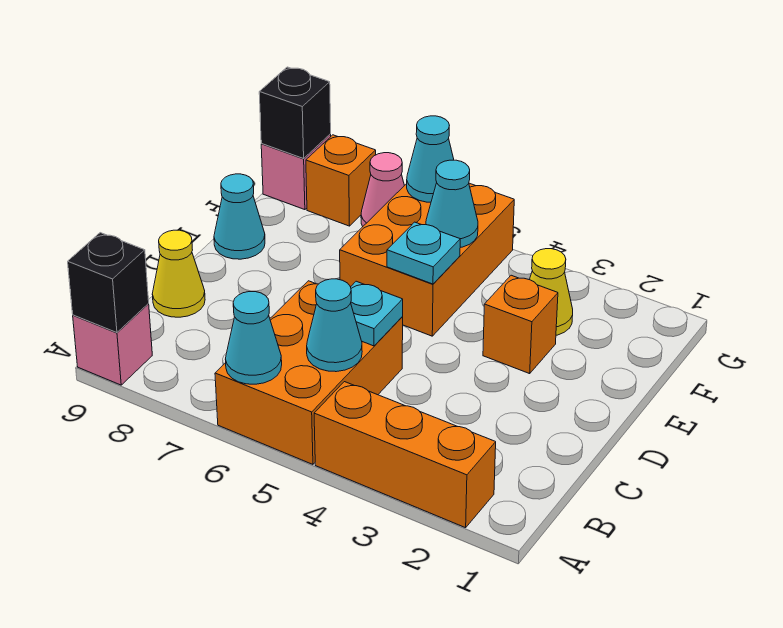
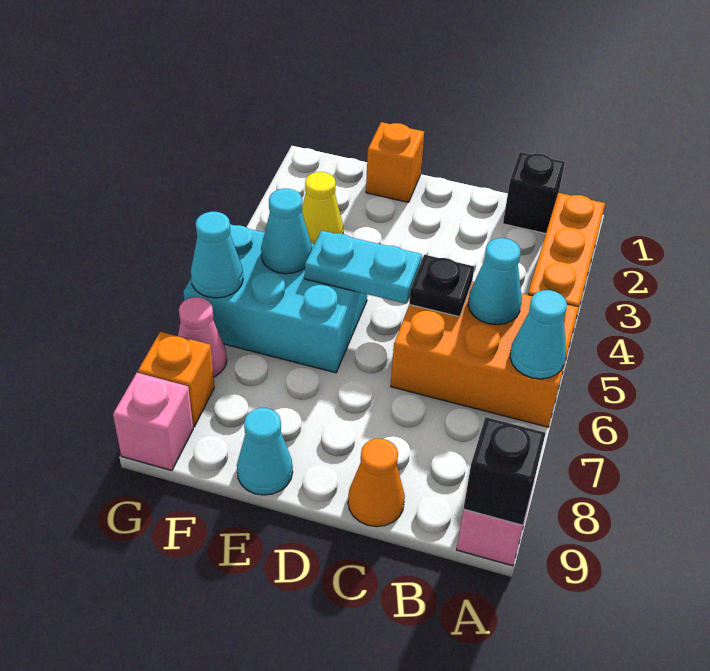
cyan plate C5 level 2 -> black plate C5 level 2
yellow cone C9 level 1 -> orange cone C9 level 1
orange brick E3 level 1 -> orange brick E1 level 1
orange brick E5:G6 level 1 -> cyan brick E5:G6 level 1
cyan plate E5 level 2 -> cyan plate D5:E5 level 2
black brick G9 level 2 -> black brick B1 level 1

